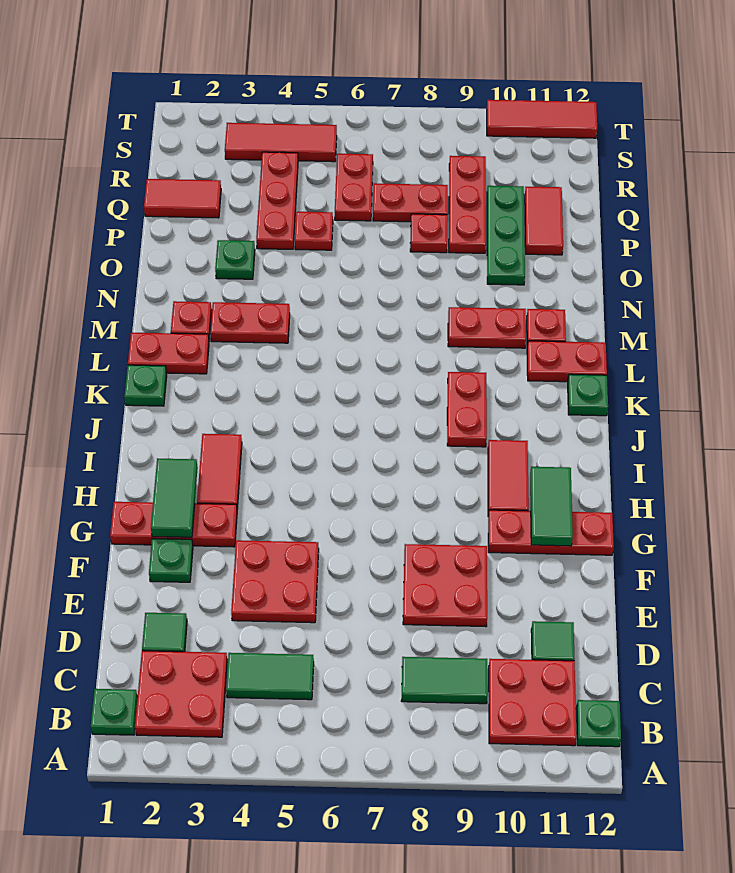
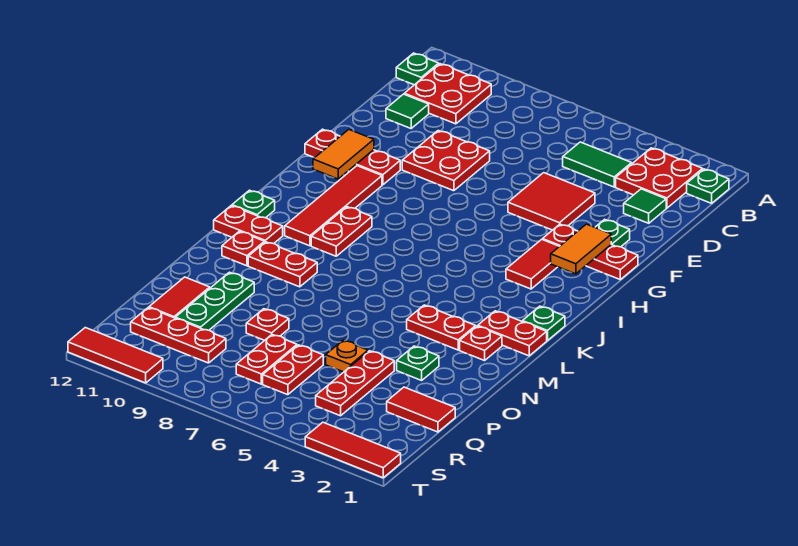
green tile C8:C9 level 1 -> none
red plate E4:F5 level 1 -> red tile E4:F5 level 1
green tile G2:H2 level 2 -> orange tile G2:H2 level 2
green tile G11:H11 level 2 -> orange tile G11:H11 level 2
red tile H10:I10 level 1 -> red tile H10:K10 level 1
red plate P5 level 1 -> orange plate P5 level 1
red plate P9:R9 level 1 -> red plate R9:R11 level 1
red plate Q7:Q8 level 1 -> red plate Q7:R7 level 1
red tile S3:S5 level 1 -> red tile T1:T3 level 1

